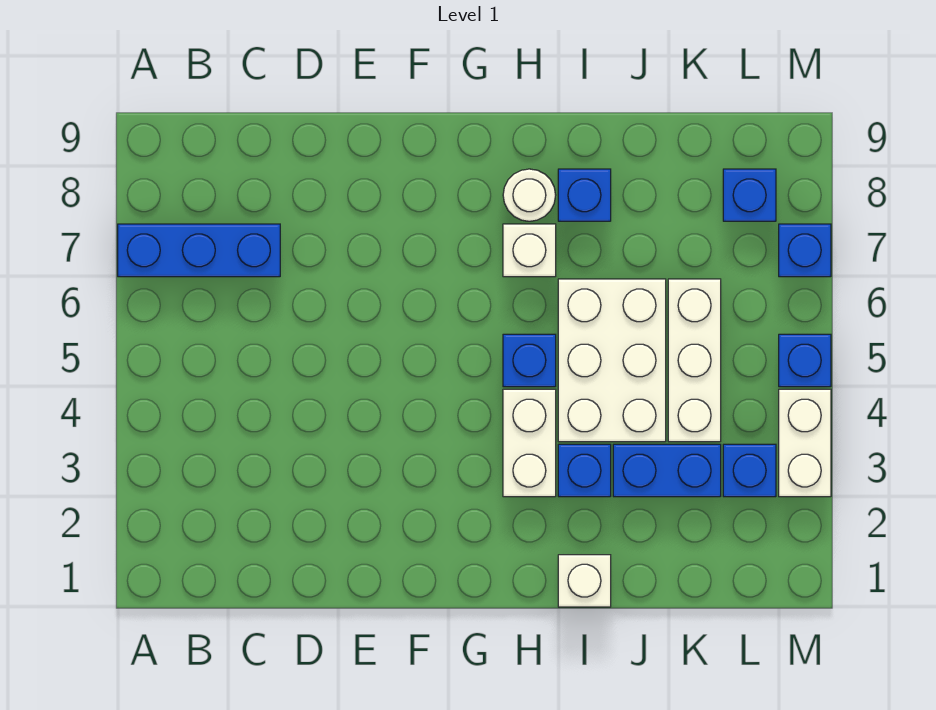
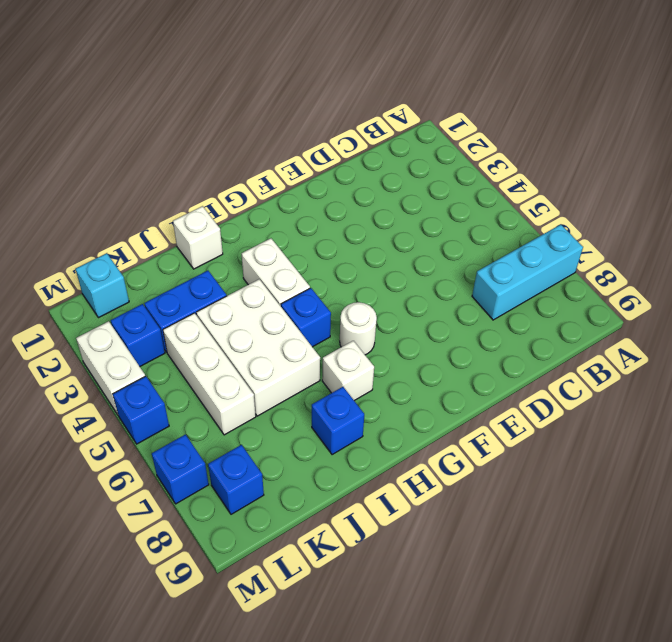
blue brick A7:C7 level 1 -> cyan brick A7:C7 level 1
white round brick H8 level 1 -> white round brick G6 level 1
blue brick I3 level 1 -> none
none -> cyan brick L1 level 1

